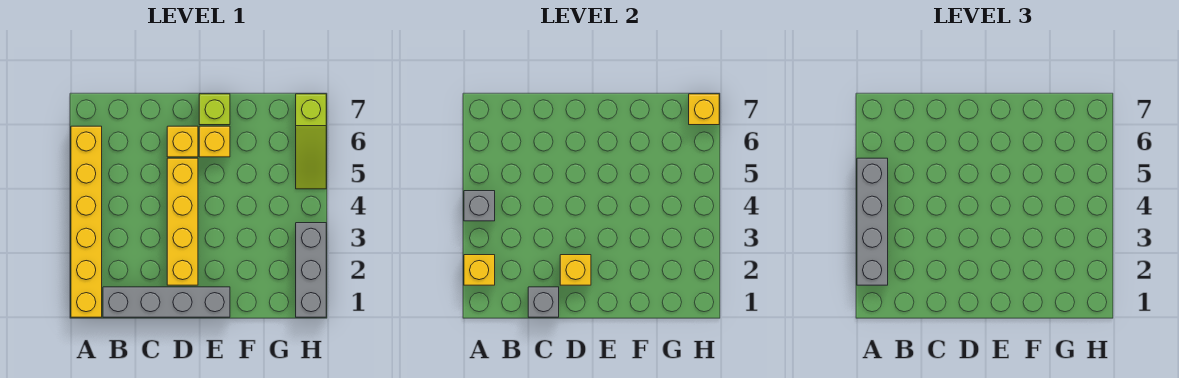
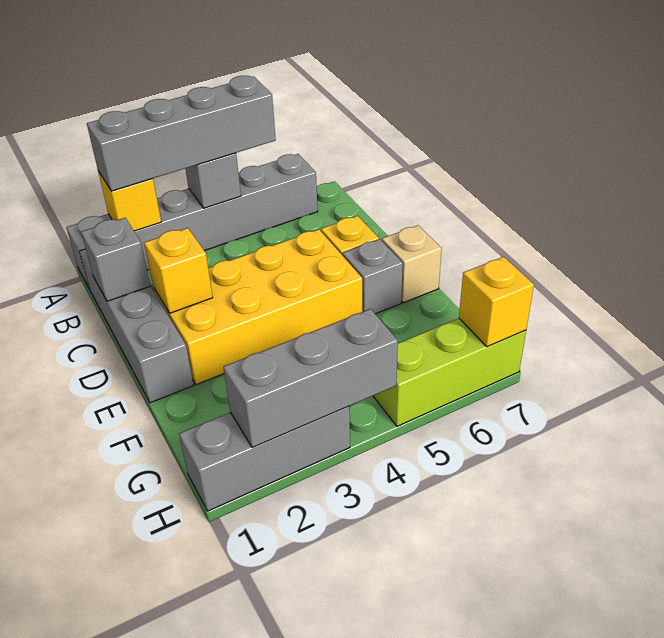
yellow brick A1:A6 level 1 -> grey brick A1:A6 level 1
yellow brick D2:D5 level 1 -> yellow brick D2:E5 level 1
yellow brick E6 level 1 -> grey brick E6 level 1
lime brick E7 level 1 -> tan brick E7 level 1
none -> grey brick H2:H4 level 2
lime slope H5:H7 level 1 top 7 -> lime brick H5:H7 level 1

